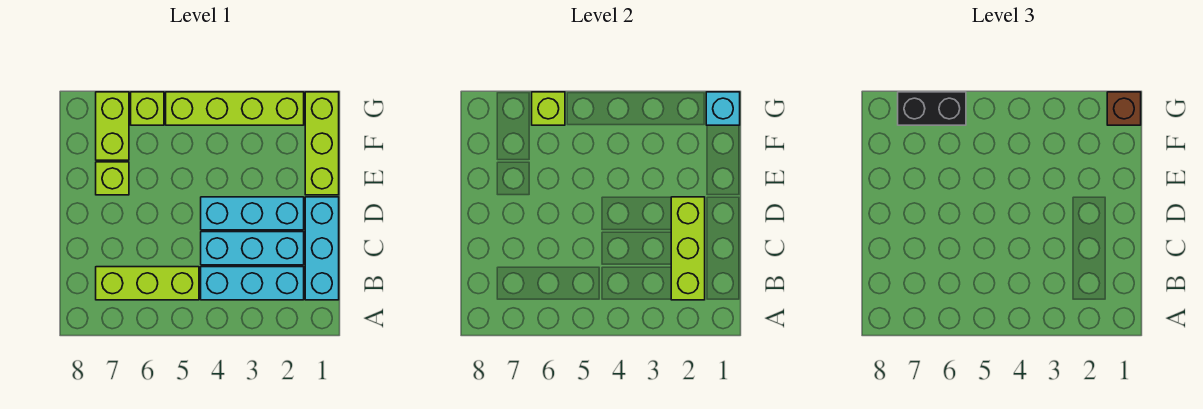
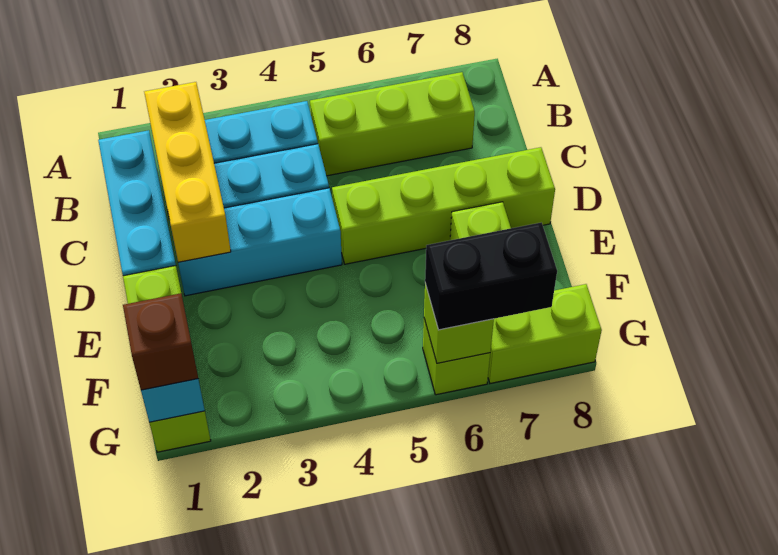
lime brick B2:D2 level 2 -> yellow brick B2:D2 level 2
lime brick F7:G7 level 1 -> lime brick G7:G8 level 1
lime brick G2:G5 level 1 -> lime brick D5:D8 level 1

